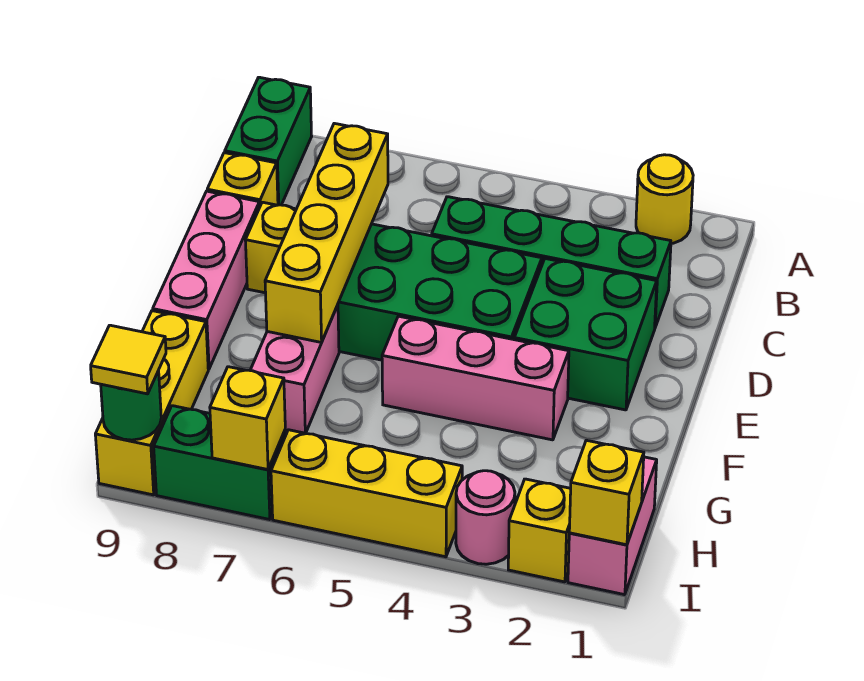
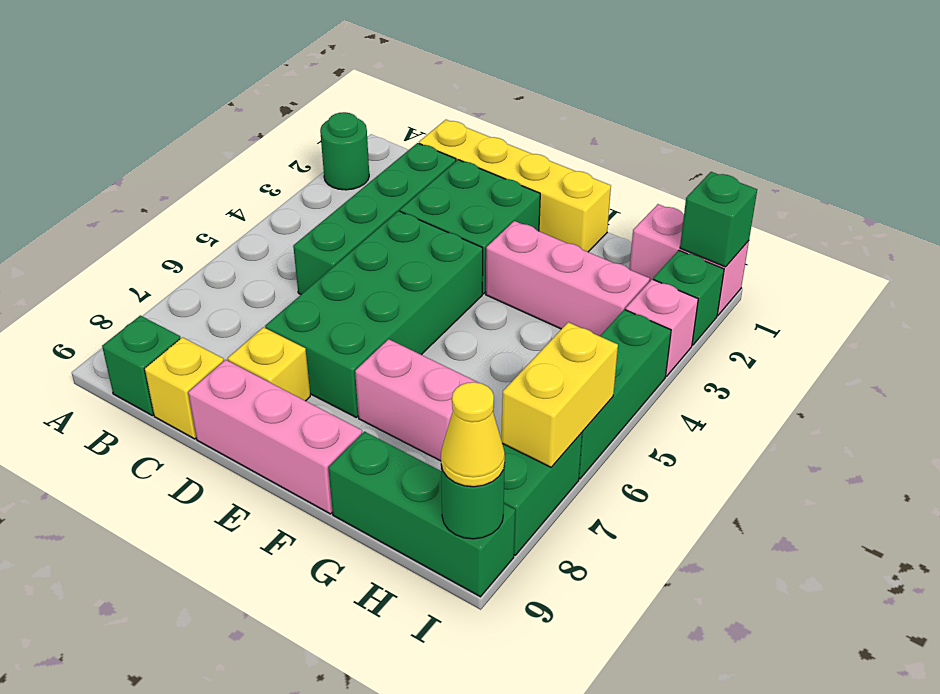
yellow round brick A2 level 1 -> green round brick A2 level 1
green brick A9:B9 level 1 -> green brick B9 level 1
yellow brick C7:F7 level 2 -> yellow brick C1:F1 level 1
pink brick F3:F5 level 1 -> pink brick F3:H3 level 1
yellow brick G9:I9 level 1 -> green brick G9:I9 level 1
yellow brick I1 level 2 -> green brick I1 level 2
yellow brick I2 level 1 -> green brick I2 level 1
pink round brick I3 level 1 -> pink brick I3 level 1
yellow brick I4:I6 level 1 -> green brick I4:I6 level 1
yellow brick I7 level 2 -> yellow brick I6:I7 level 2
yellow tile I9 level 3 -> yellow cone I9 level 3

